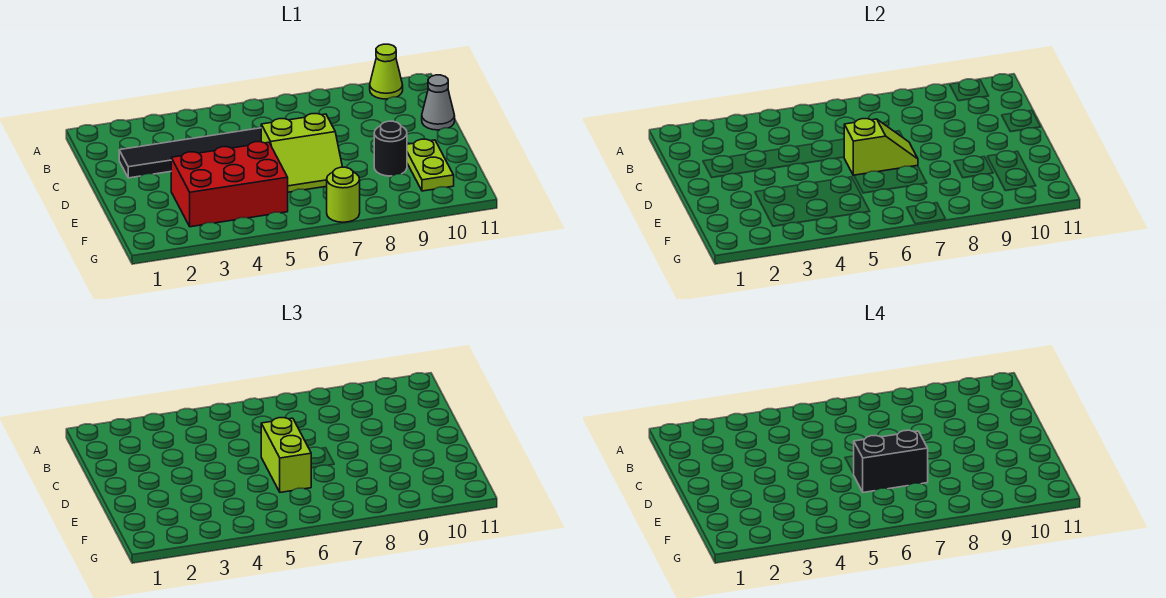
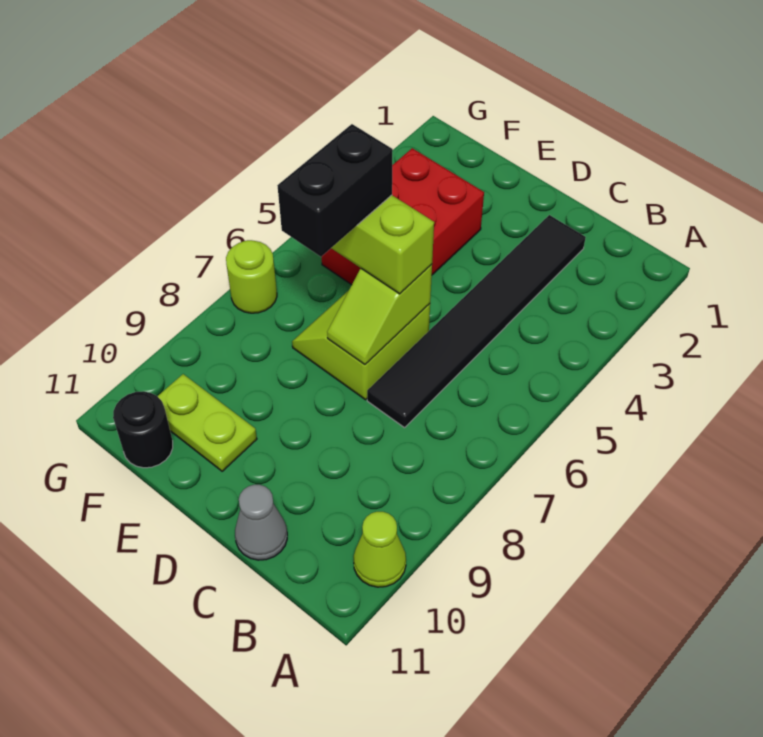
black round brick E9 level 1 -> black round brick F11 level 1

